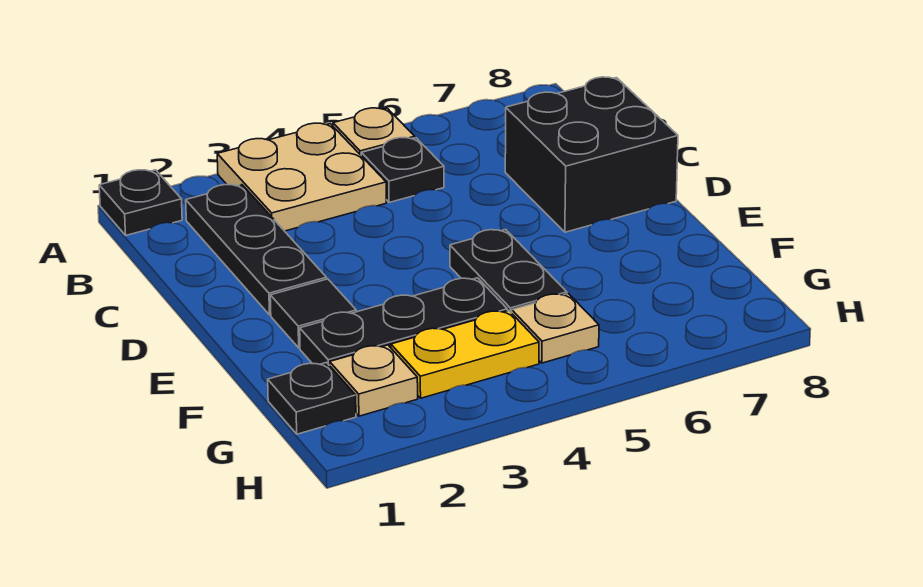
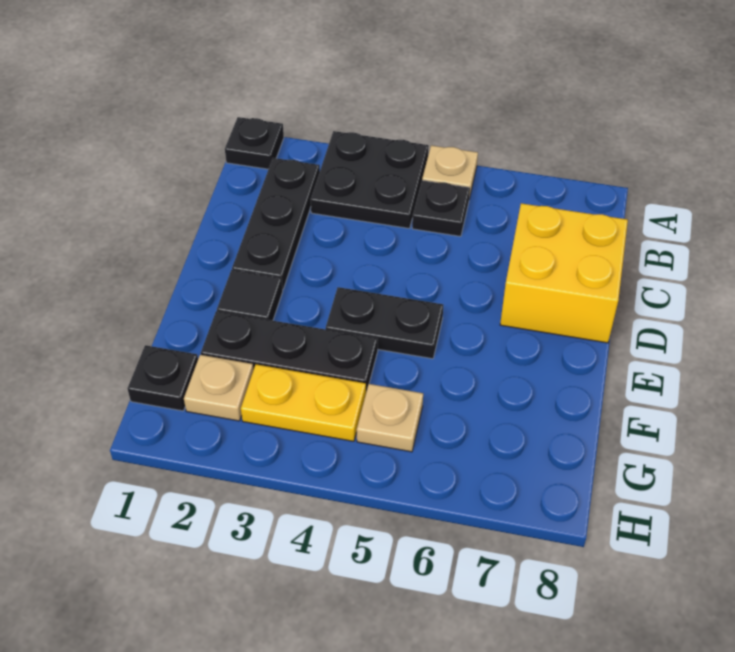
tan plate A3:B4 level 1 -> black plate A3:B4 level 1
black brick C7:D8 level 1 -> yellow brick C7:D8 level 1
black plate E5:F5 level 1 -> black plate E4:E5 level 1

